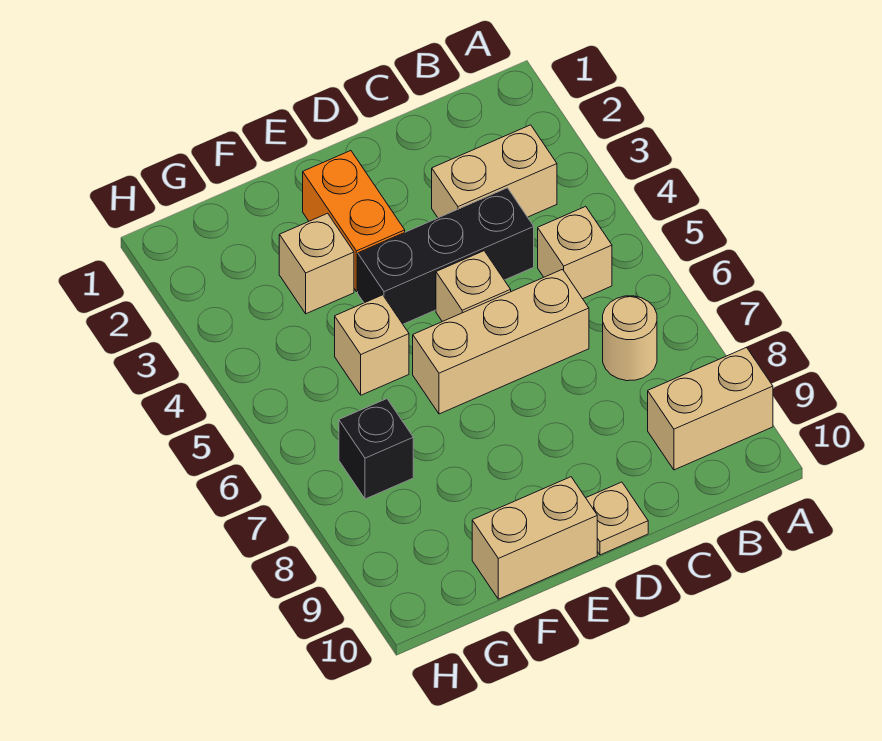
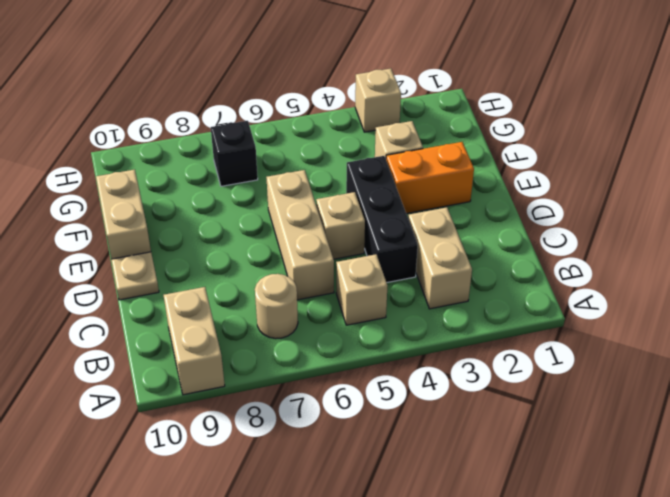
tan brick F5 level 1 -> tan brick H3 level 1

